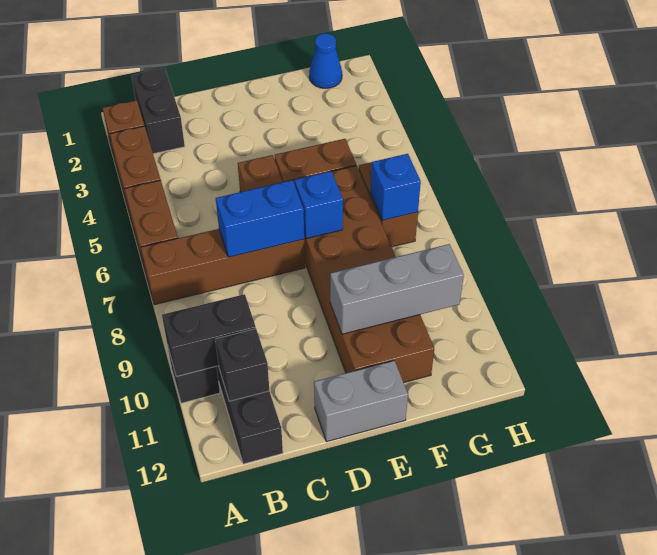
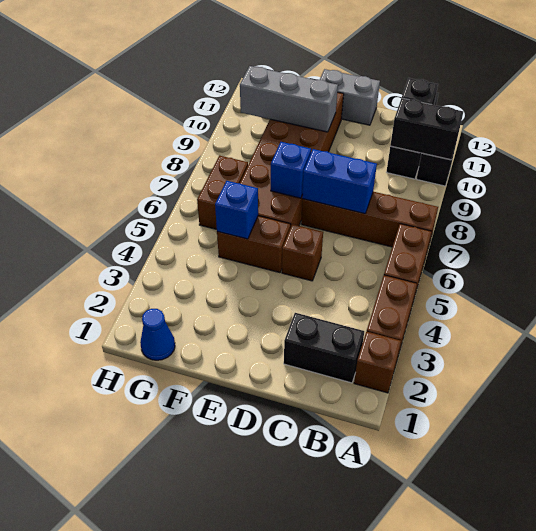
black brick B1:B2 level 1 -> black brick B2:C2 level 1
blue brick G7 level 2 -> blue brick F5 level 2

